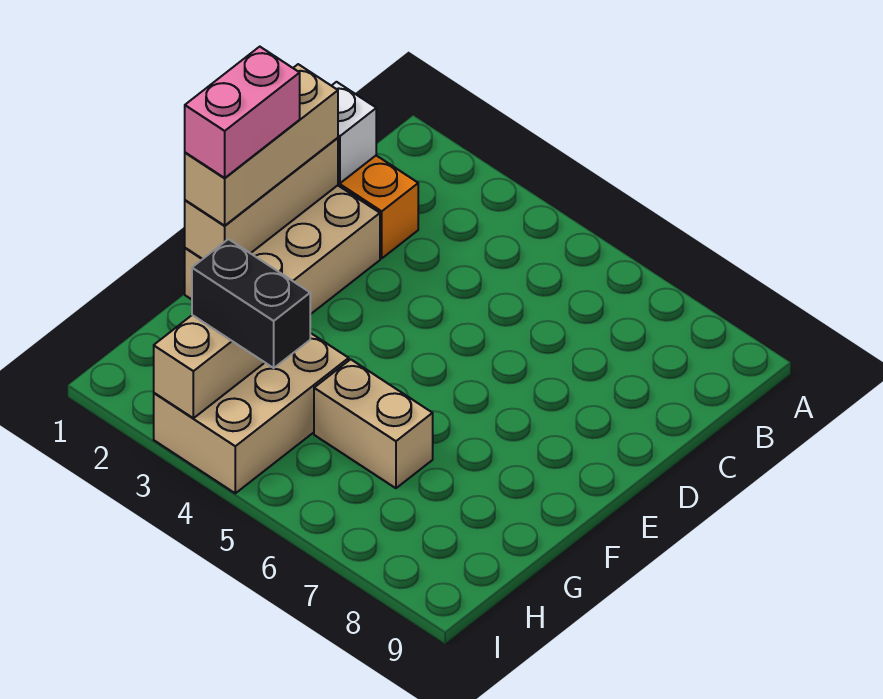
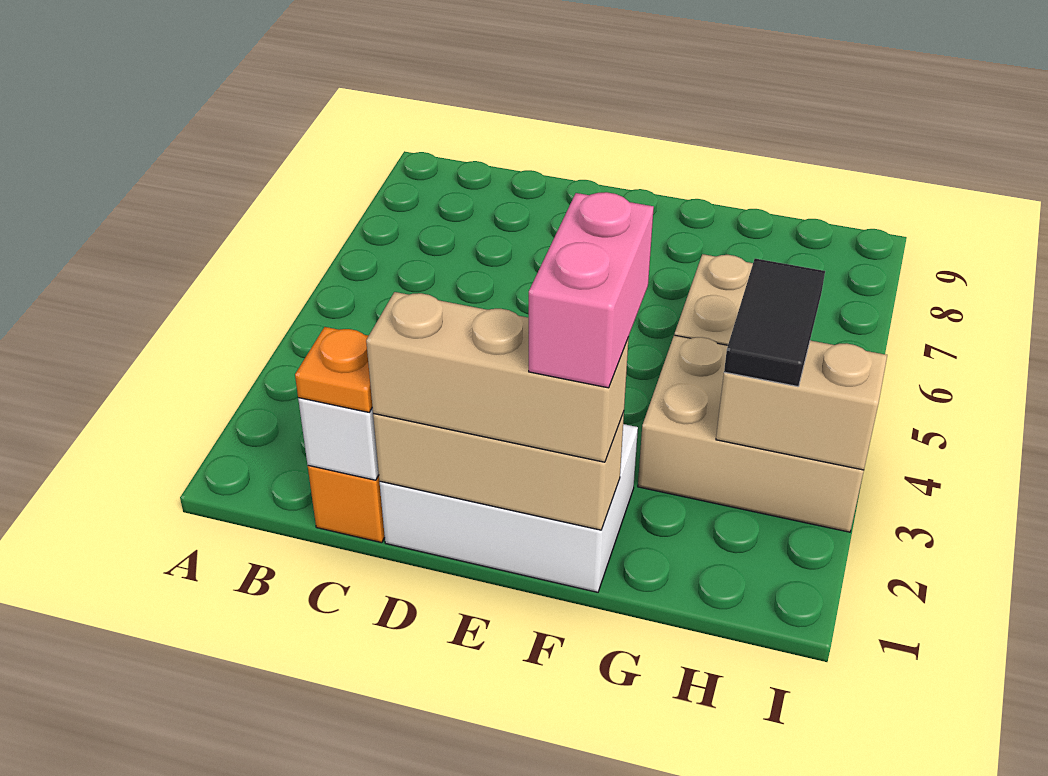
none -> orange plate C1 level 3
tan brick D1:F2 level 1 -> white brick D1:F2 level 1
pink brick E1:F1 level 4 -> pink brick F1:F2 level 4
black brick H3:H4 level 3 -> black tile H3:H4 level 3

